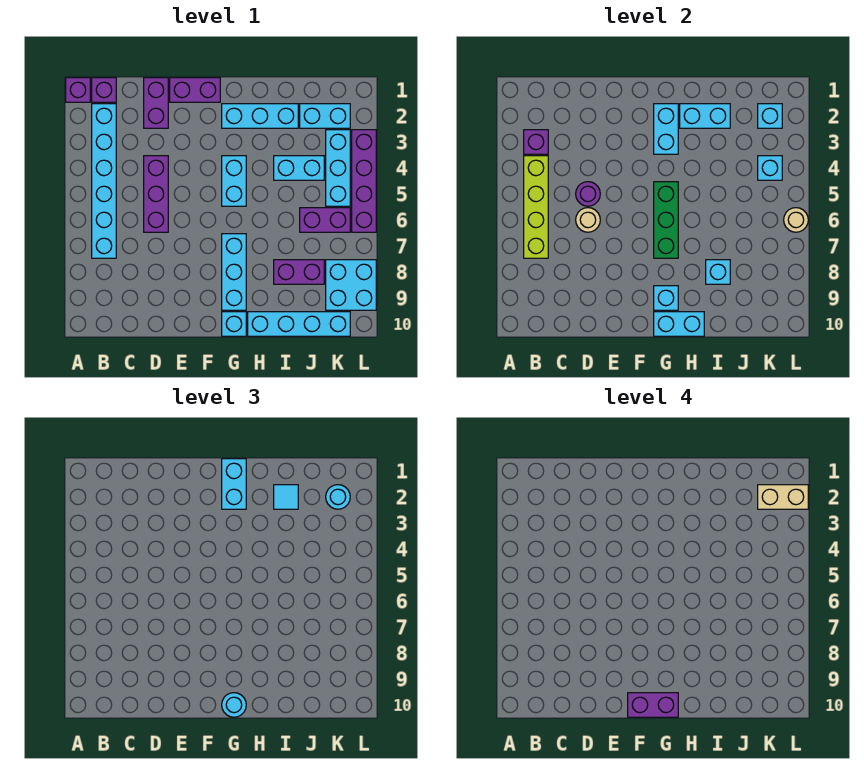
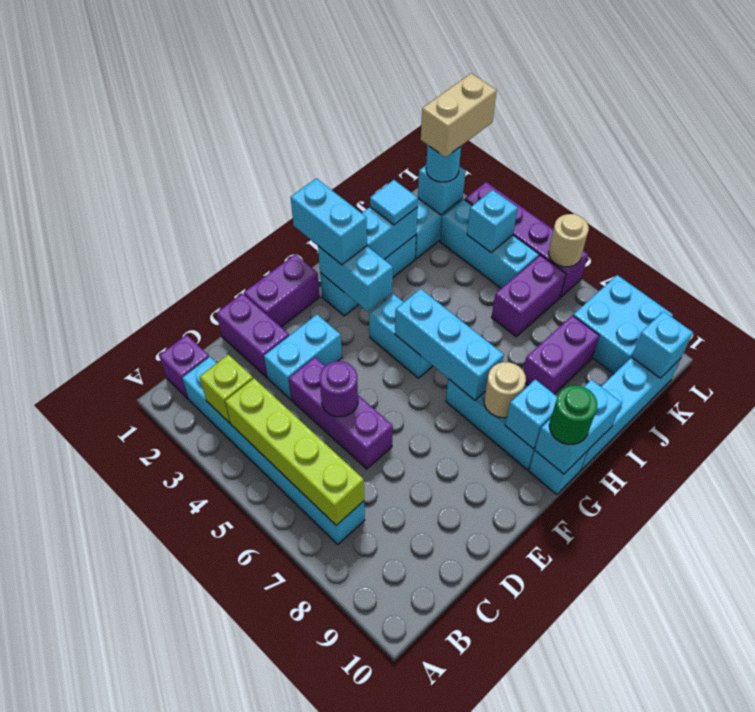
purple brick A1 level 1 -> none
purple brick B3 level 2 -> lime brick B3 level 2
tan round brick D6 level 2 -> tan round brick G8 level 2
purple brick F10:G10 level 4 -> none
green brick G5:G7 level 2 -> cyan brick G5:G7 level 2
cyan round brick G10 level 3 -> green round brick G10 level 3
cyan brick I4:J4 level 1 -> cyan brick D3:E3 level 1
cyan brick I8 level 2 -> cyan brick K10 level 2

